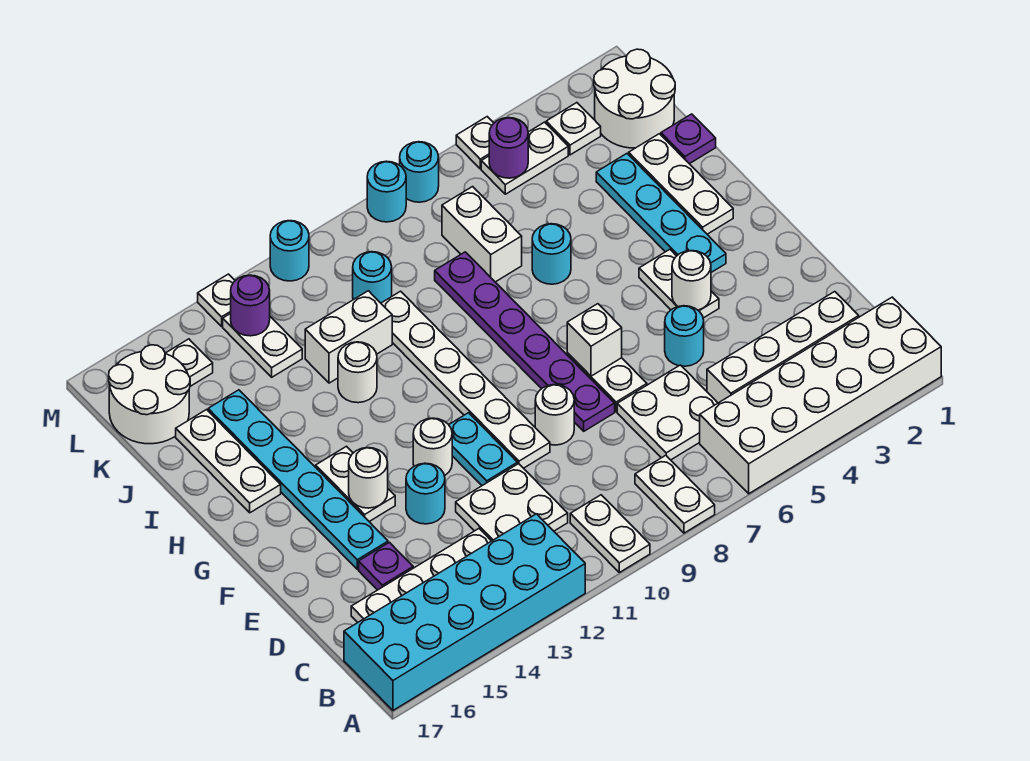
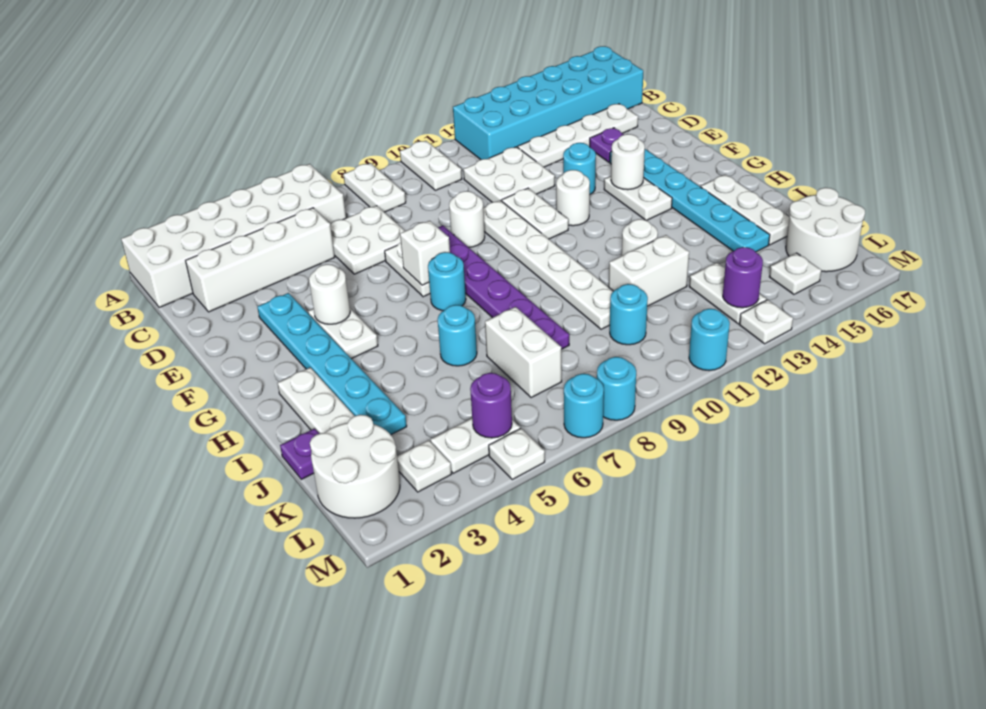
cyan round brick E5 level 1 -> cyan round brick G7 level 1
cyan plate E11:F11 level 1 -> white plate E11:F11 level 1
cyan plate G3:J3 level 1 -> cyan plate E3:J3 level 1

